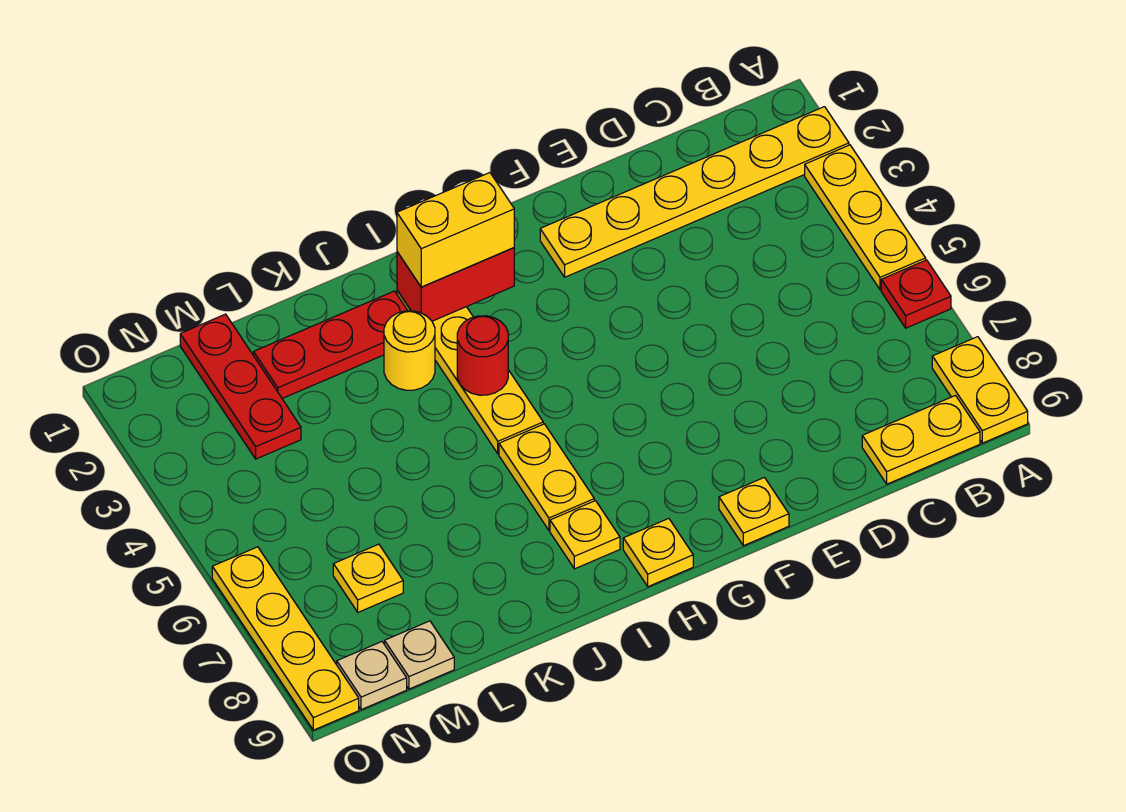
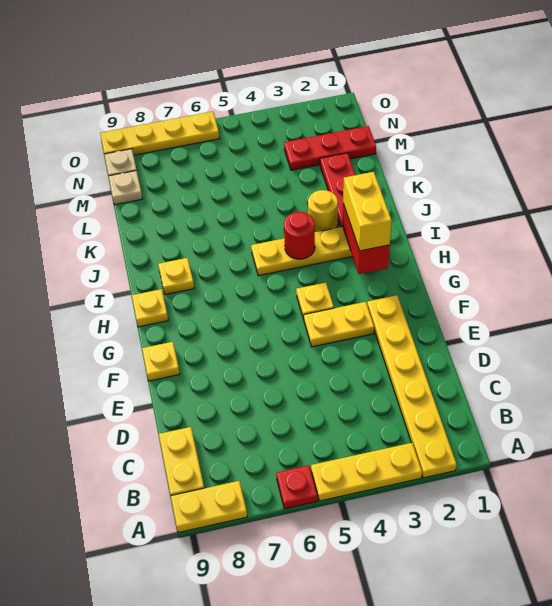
yellow plate I6:I7 level 1 -> yellow plate F3:F4 level 1
yellow plate M7 level 1 -> yellow plate G4 level 1

